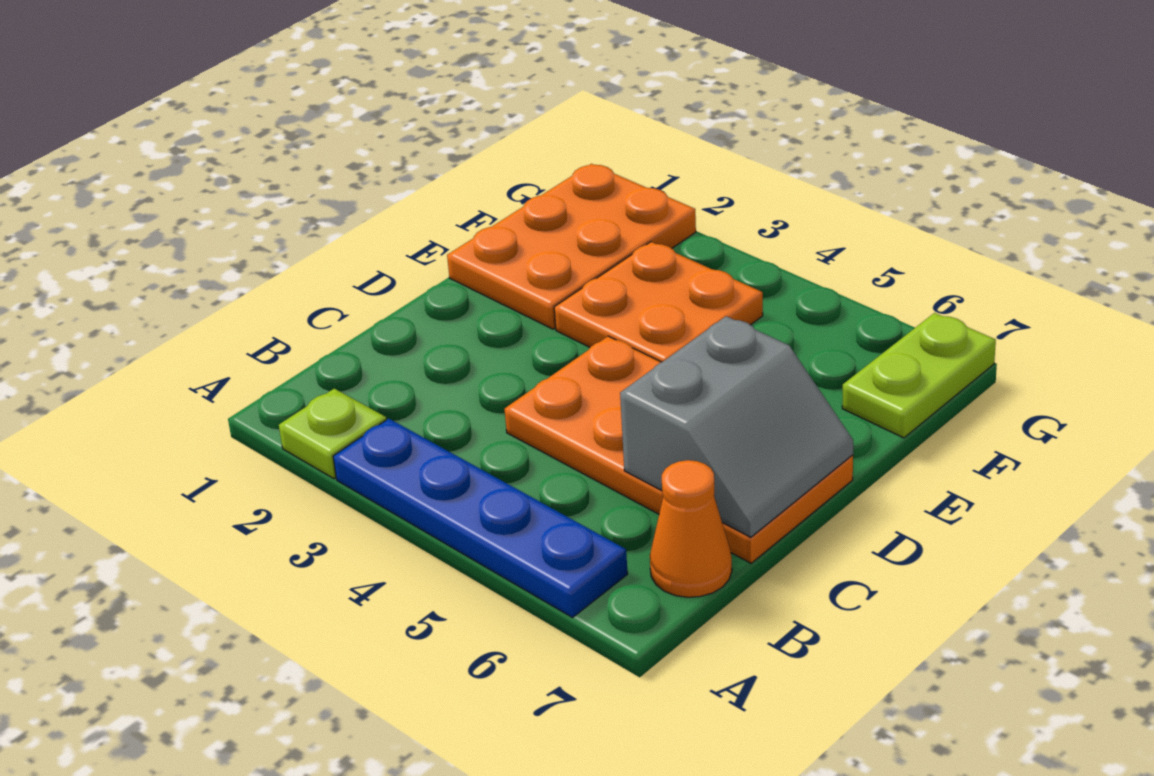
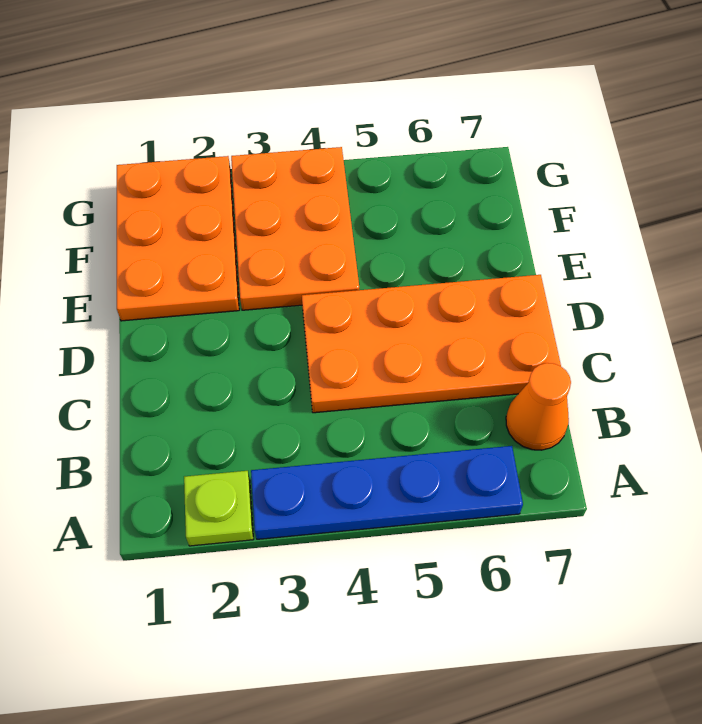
grey slope C6:D7 level 2 top 6 -> none
orange plate E3:F4 level 1 -> orange plate E3:G4 level 1
lime plate F7:G7 level 1 -> none

